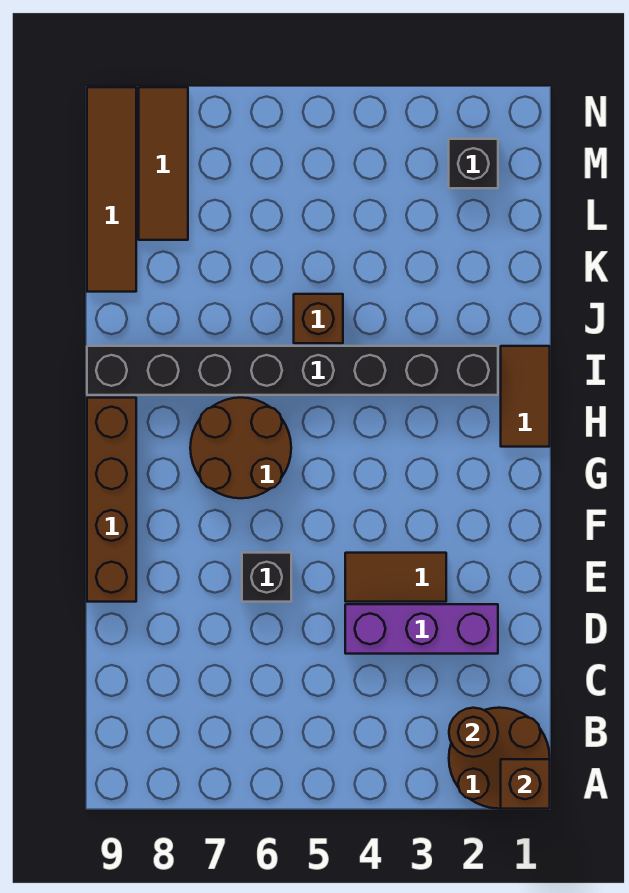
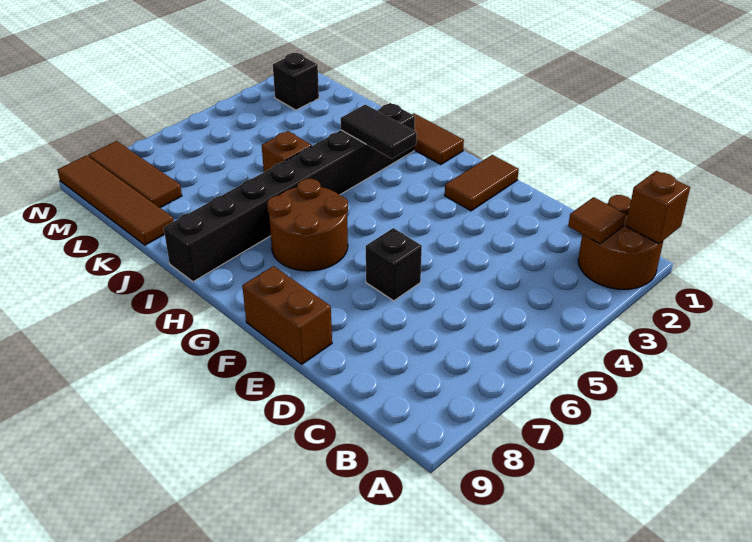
brown round brick B2 level 2 -> brown tile B2 level 2
purple brick D2:D4 level 1 -> none
brown tile E3:E4 level 1 -> brown tile F1:F2 level 1
brown brick E9:H9 level 1 -> brown brick E9:F9 level 1
none -> black tile H3:I3 level 2

